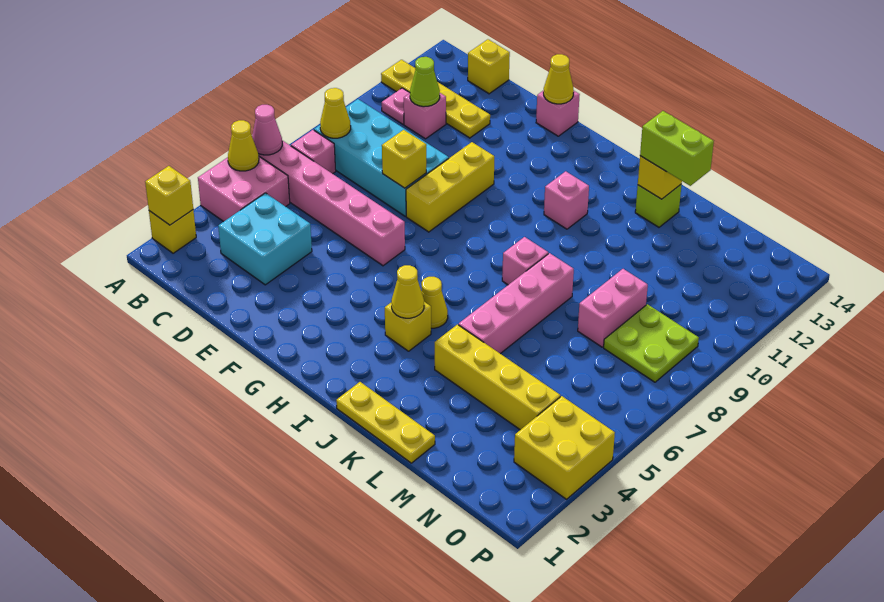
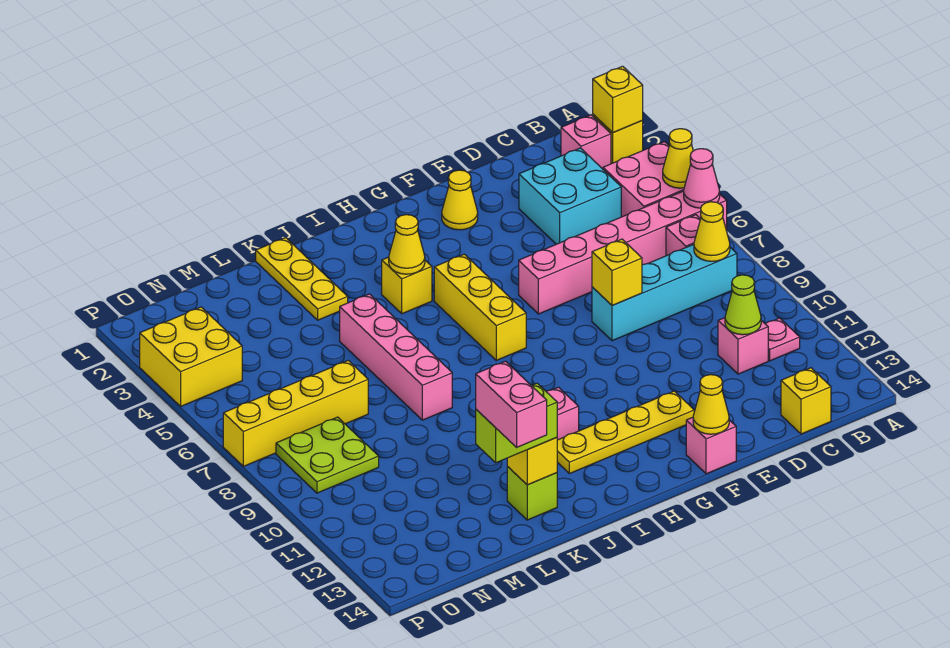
yellow plate A12:D12 level 1 -> yellow plate F12:I12 level 1
cyan brick B8:E9 level 1 -> cyan brick B8:E8 level 1
yellow brick F8:F10 level 1 -> yellow brick H5:H7 level 1
yellow cone I5 level 1 -> yellow cone F2 level 1
yellow plate J1:L1 level 1 -> yellow plate K1:K3 level 1
pink brick J8 level 1 -> pink brick B2 level 1
yellow brick K4:N4 level 1 -> yellow brick M7:P7 level 1
pink brick M8:M9 level 1 -> pink brick L13:L14 level 4

